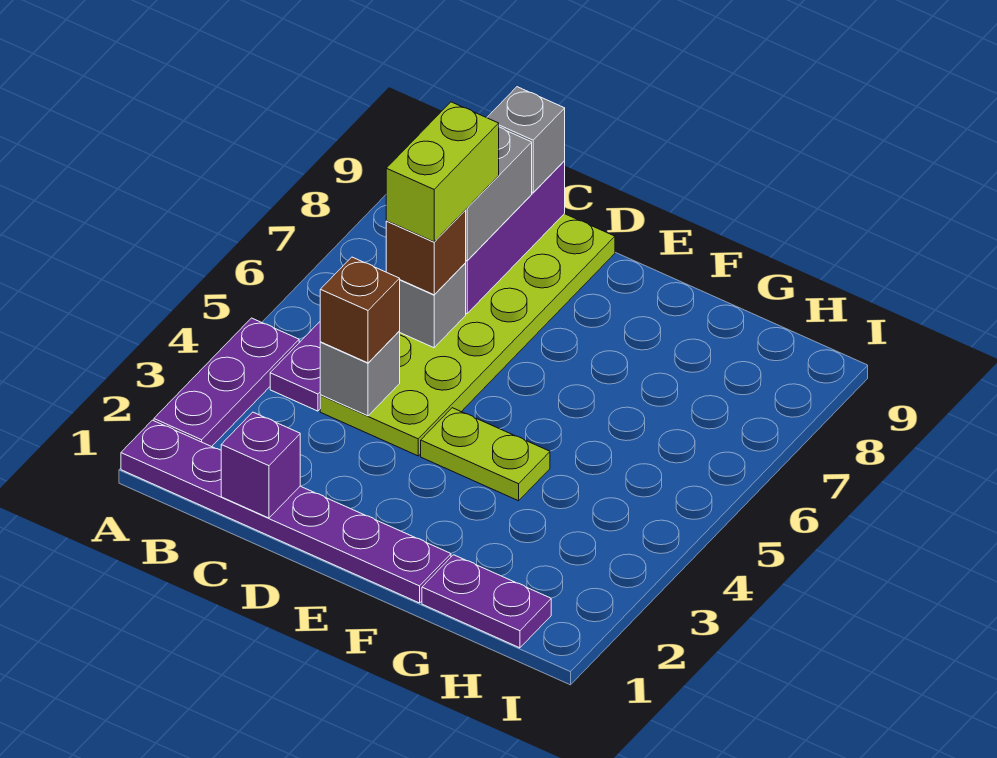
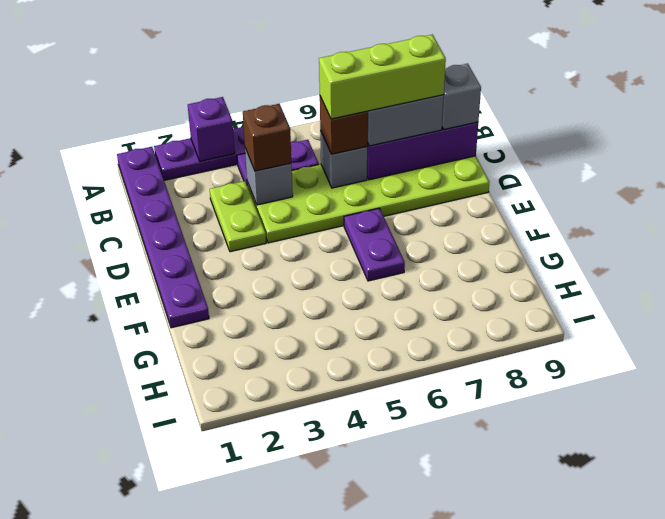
purple brick C1 level 2 -> purple brick A3 level 2
lime brick C6:C7 level 4 -> lime brick C6:C8 level 4
lime plate E4:F4 level 1 -> lime plate C3:D3 level 1
purple plate G1:H1 level 1 -> purple plate E6:F6 level 1

